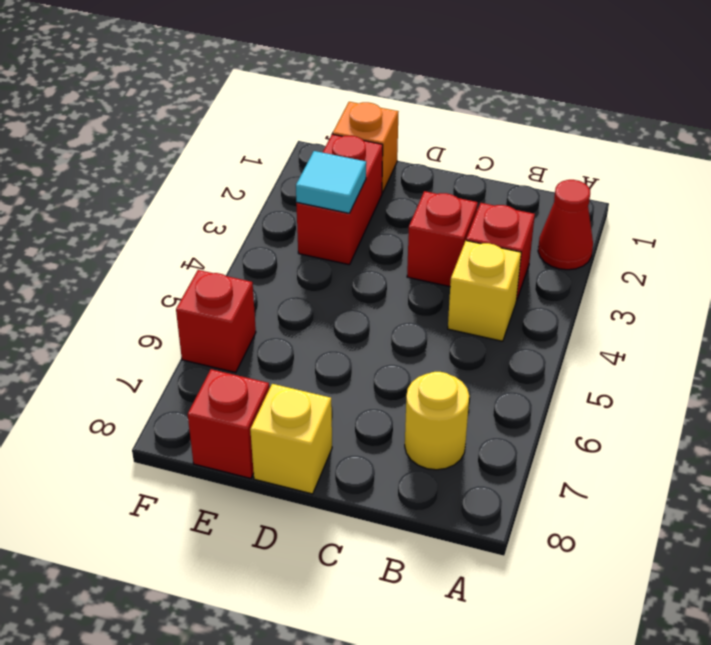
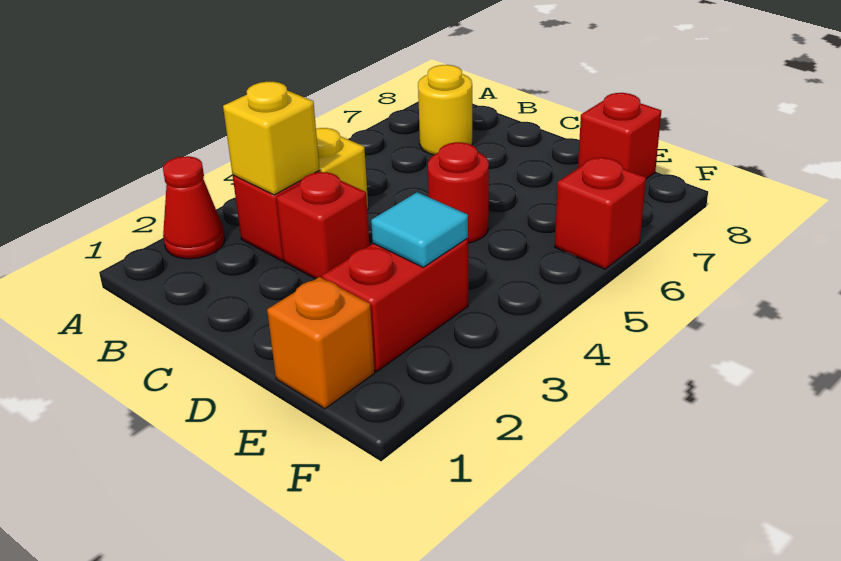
none -> red round brick D5 level 1
yellow brick D8 level 1 -> yellow brick B3 level 2

